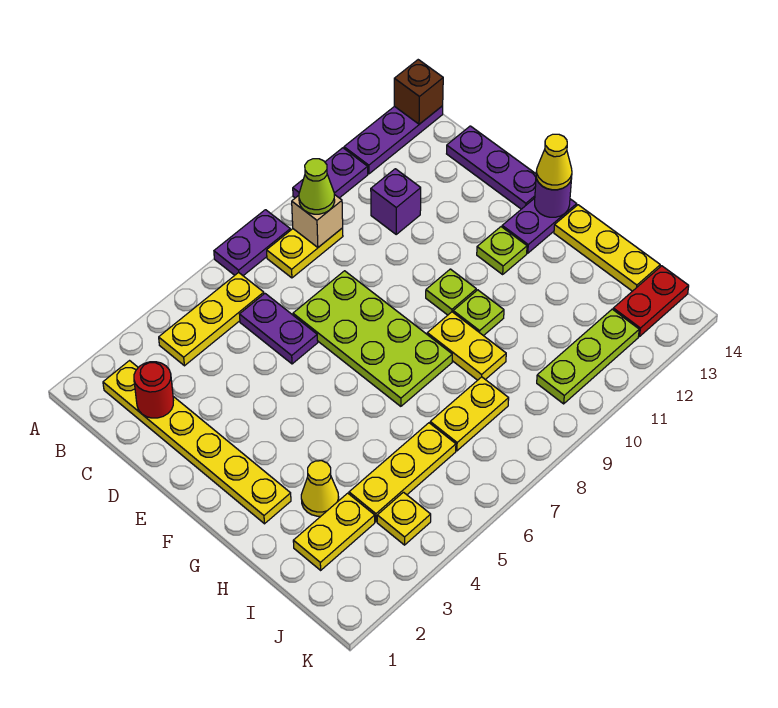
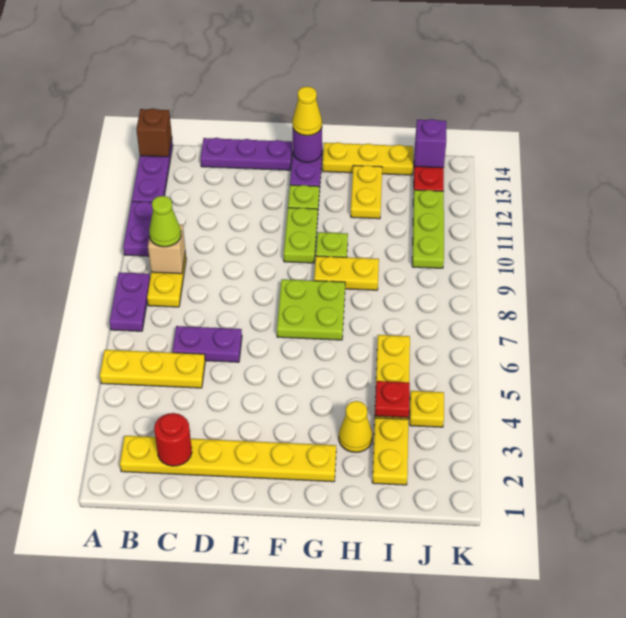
yellow plate B4:B6 level 1 -> yellow plate A5:C5 level 1
purple brick C11 level 1 -> purple brick J14 level 2
lime plate D7:G8 level 1 -> lime plate F7:G8 level 1
lime plate F10 level 1 -> lime plate F10:F11 level 1
none -> red plate I4 level 2
yellow plate I7:I8 level 1 -> yellow plate H12:H13 level 1

